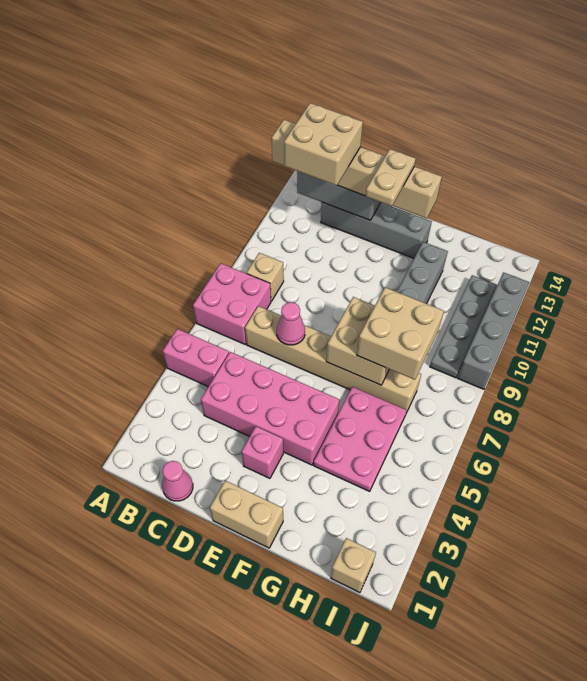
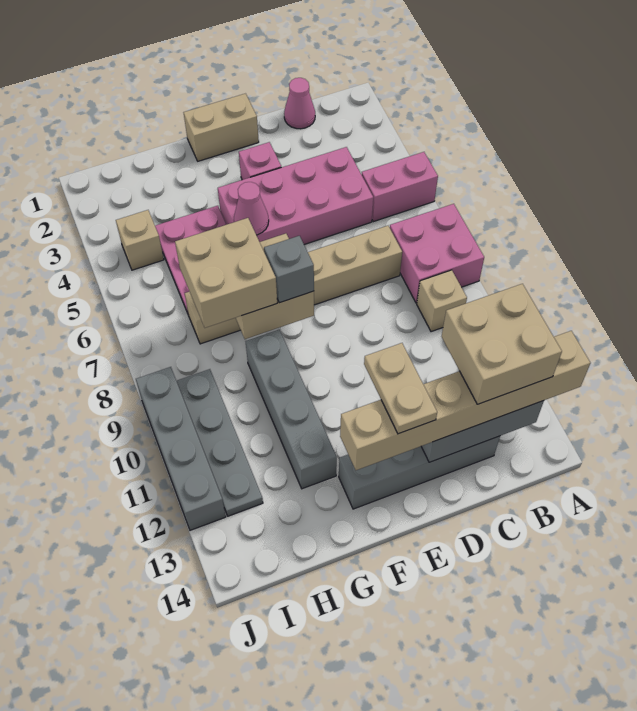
pink cone D7 level 2 -> pink cone F5 level 2
none -> grey brick F8 level 3
tan brick I1 level 1 -> tan brick I4 level 1

